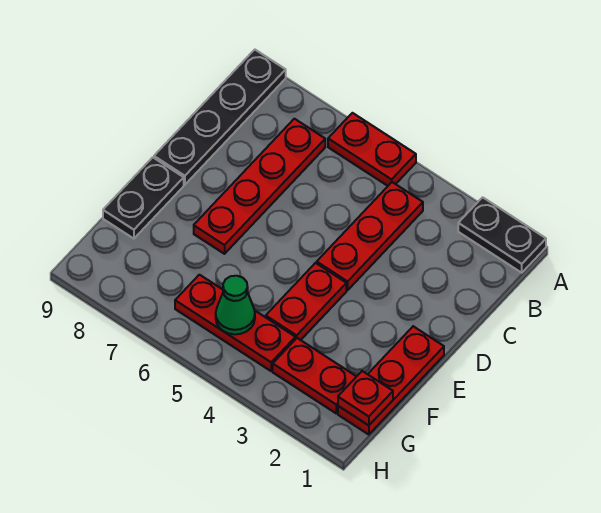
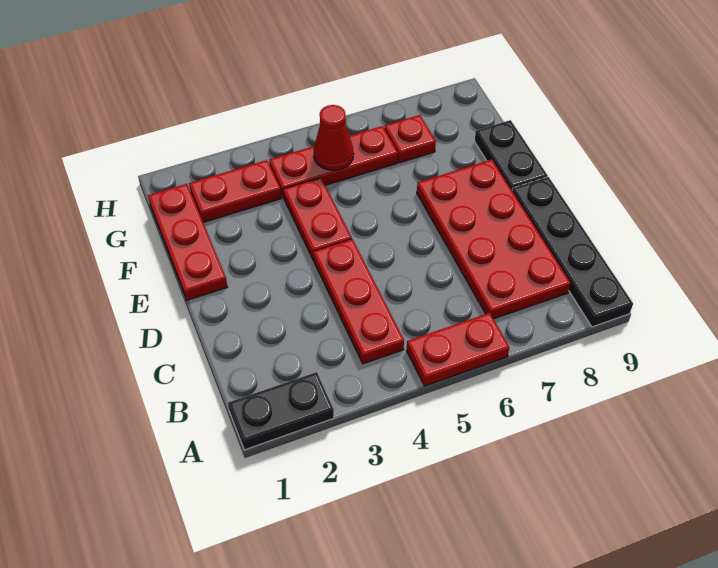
red plate B7:E7 level 1 -> red plate B7:E8 level 1
red plate G1 level 2 -> red plate G7 level 1
green cone G5 level 2 -> red cone G5 level 2

